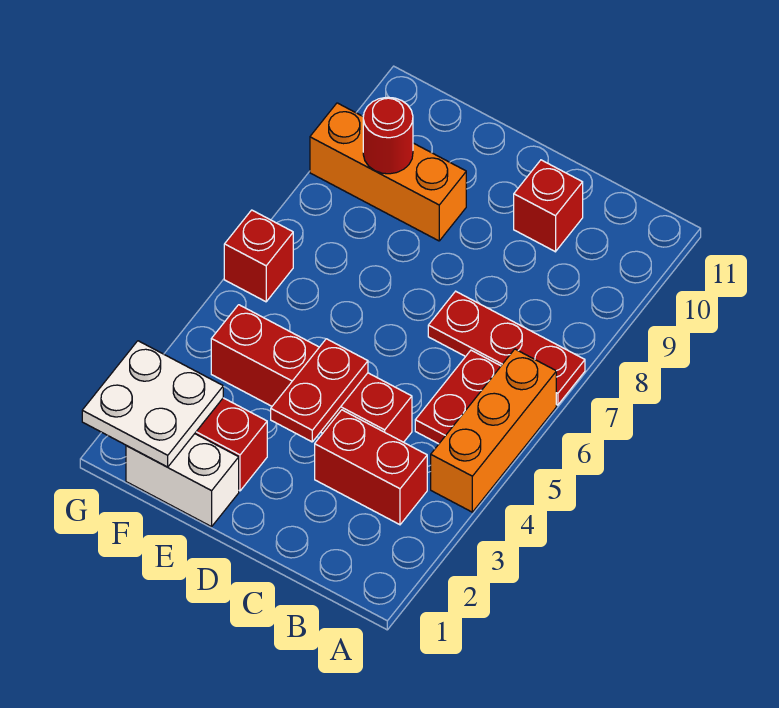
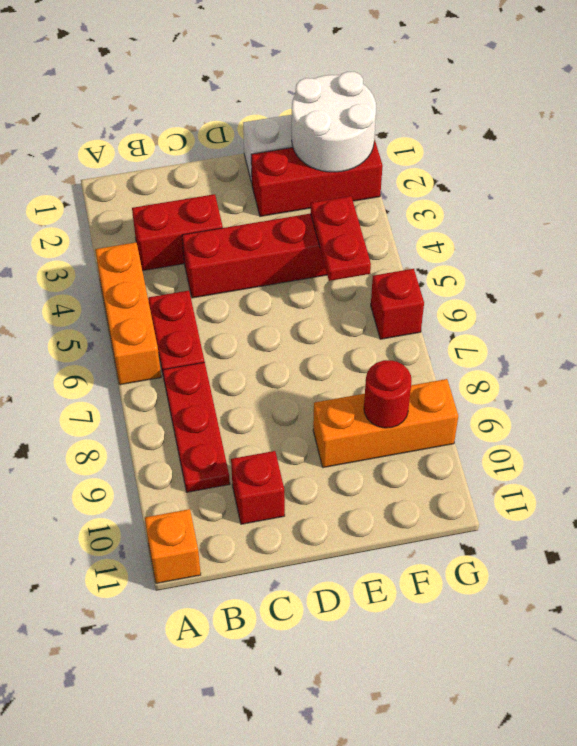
red plate A7:C7 level 1 -> red plate B7:B9 level 1
none -> orange brick A11 level 1
red plate D3:D4 level 2 -> red plate F4:F5 level 2
white plate F1:G2 level 2 -> white round brick F1:G2 level 2

